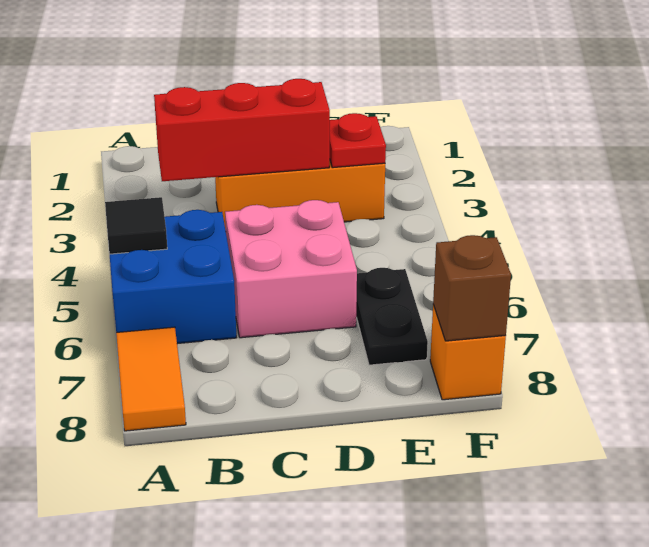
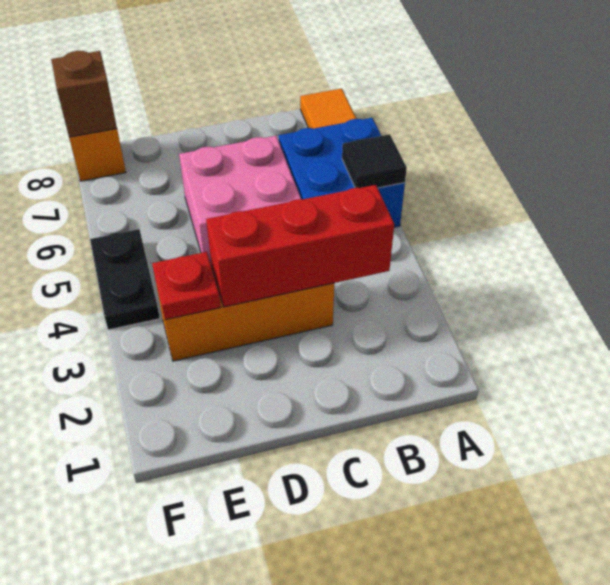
black plate E6:E7 level 1 -> black plate F4:F5 level 1

